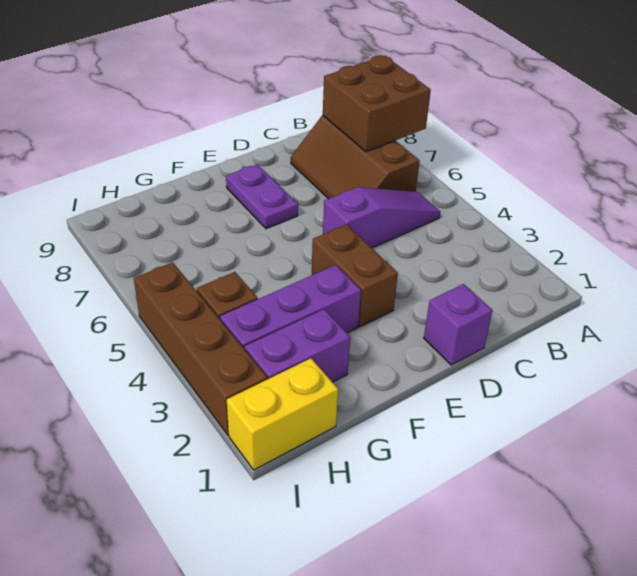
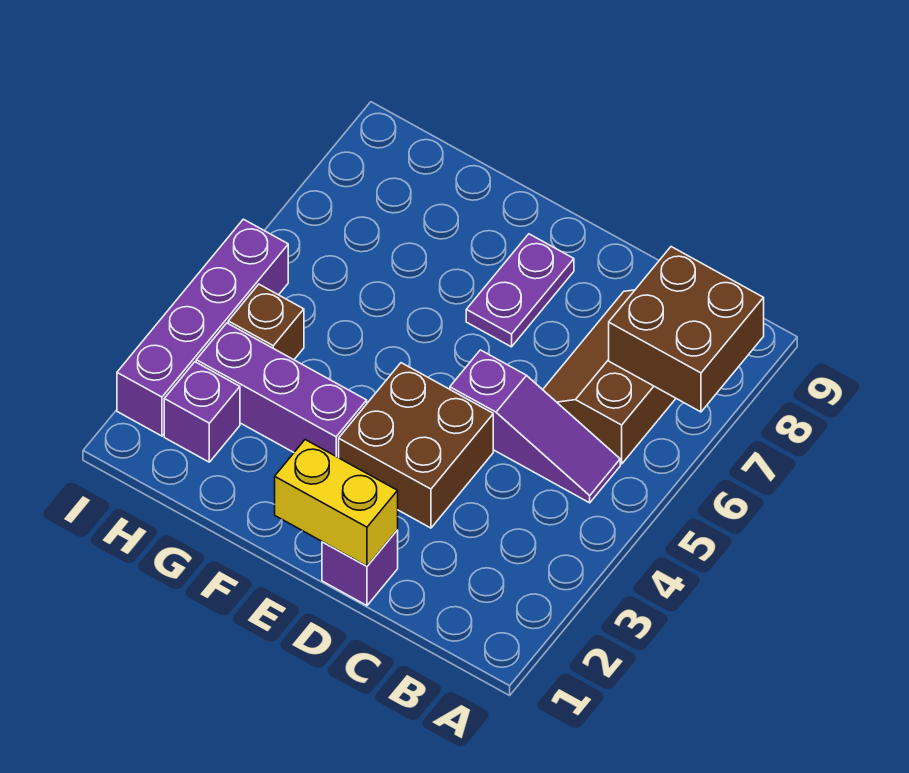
brown brick E3:E4 level 1 -> brown brick D3:E4 level 1
purple brick G2:H2 level 1 -> purple brick H2 level 1
yellow brick H1:I1 level 1 -> yellow brick D1:E1 level 2
brown brick I2:I5 level 1 -> purple brick I2:I5 level 1

